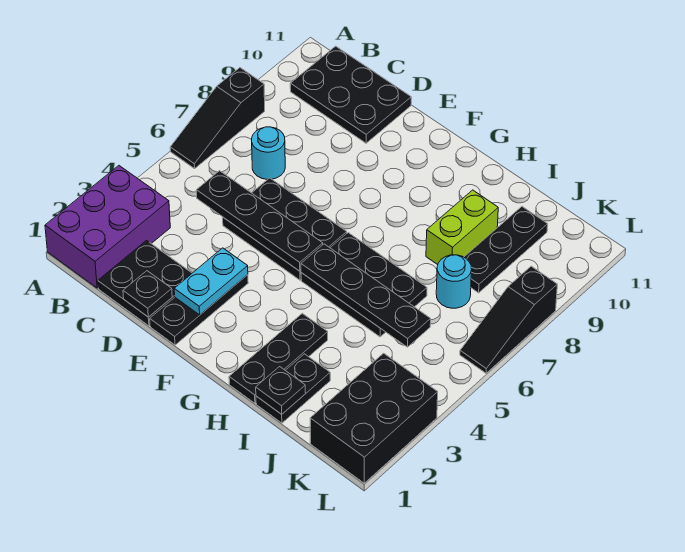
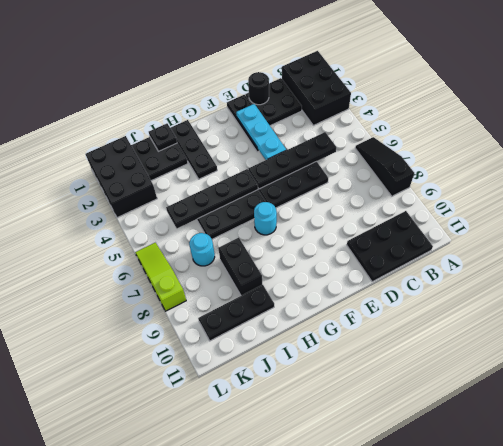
purple brick A1:B3 level 1 -> black brick A1:B3 level 1
cyan round brick C7 level 1 -> cyan round brick G7 level 1
black plate D1 level 2 -> black round brick D1 level 2
cyan plate E2:E3 level 2 -> cyan plate E2:E4 level 2
black plate I1:I2 level 1 -> black plate I1:J2 level 1
lime brick I8:I9 level 1 -> black brick I8:I9 level 1
black plate J8:J10 level 1 -> black plate I10:K10 level 1
black slope L6:L8 level 1 top 8 -> lime slope L6:L8 level 1 top 8

